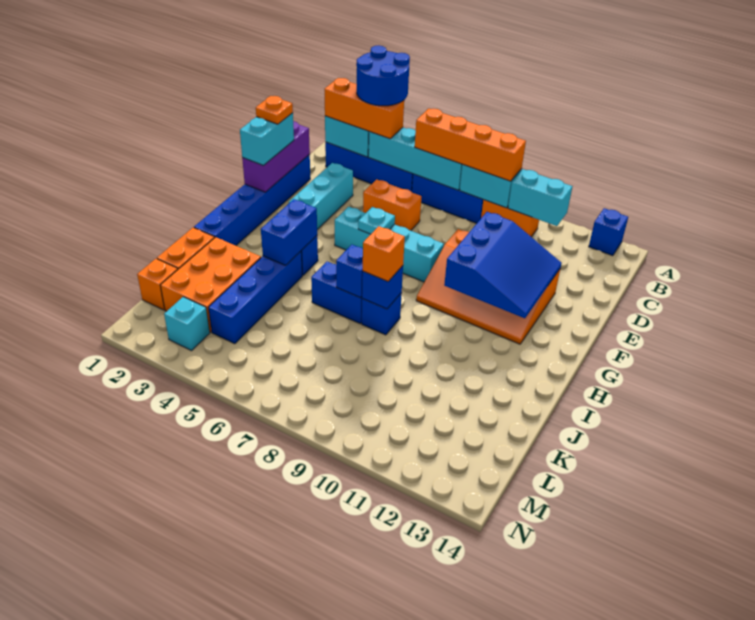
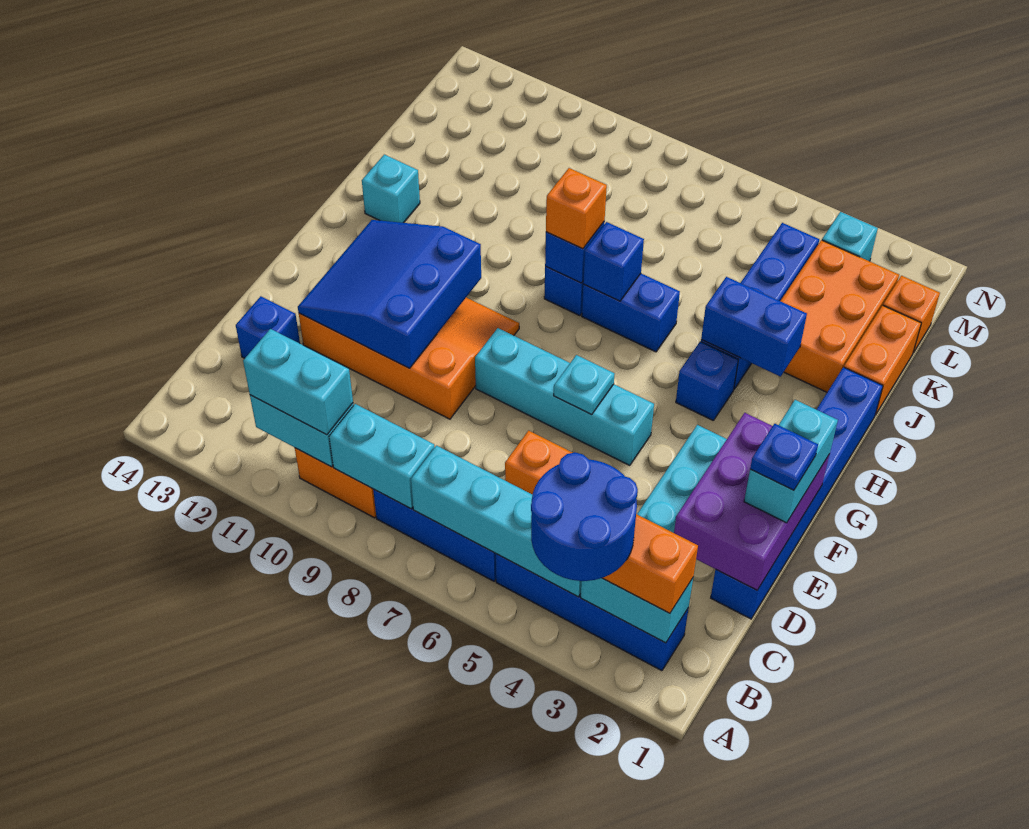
blue brick A13 level 1 -> blue brick D13 level 1
orange brick B6:B9 level 3 -> none
none -> cyan brick B10:B11 level 3
purple brick D1:F1 level 2 -> purple brick D1:F2 level 2
orange plate E1 level 4 -> blue plate E1 level 4
blue brick H4:I4 level 2 -> blue brick I3:I4 level 2
none -> cyan brick I13 level 1

